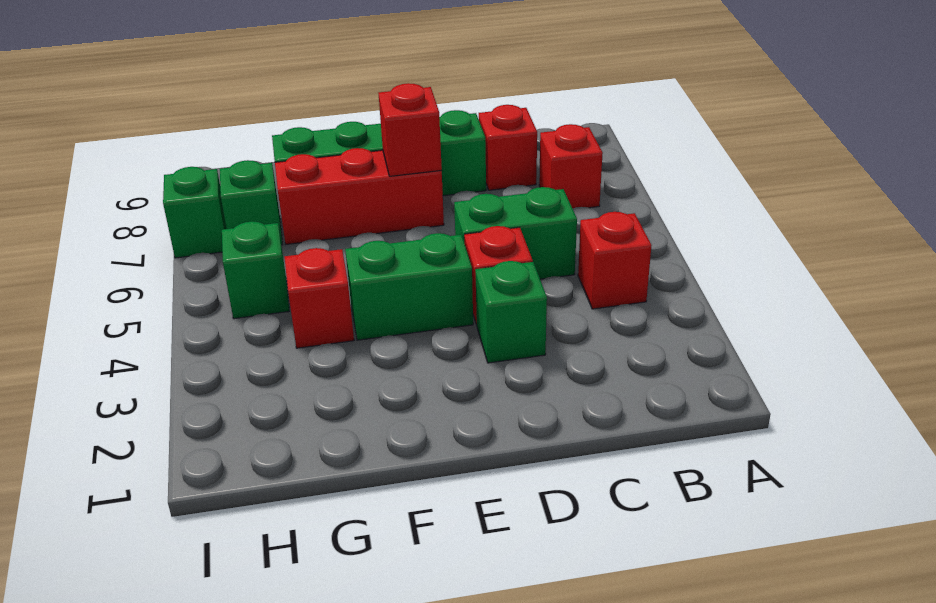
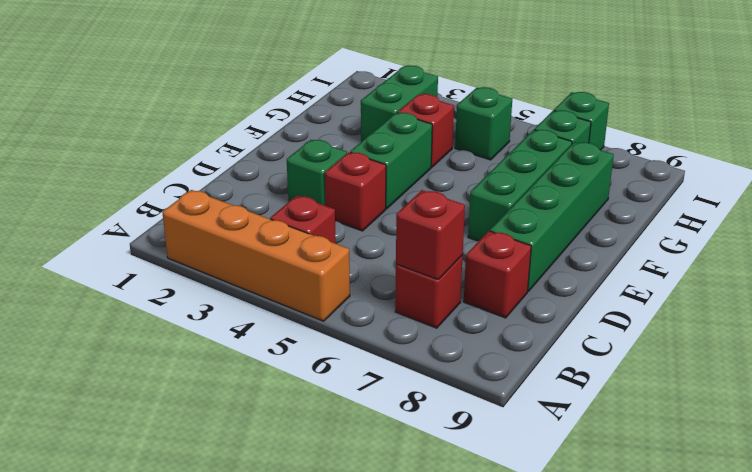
none -> orange brick A2:A5 level 1
green brick C5:D5 level 1 -> green brick G3:H3 level 1
red brick E7:G7 level 1 -> green brick E7:G7 level 1
red brick E7 level 2 -> red brick B7 level 2

